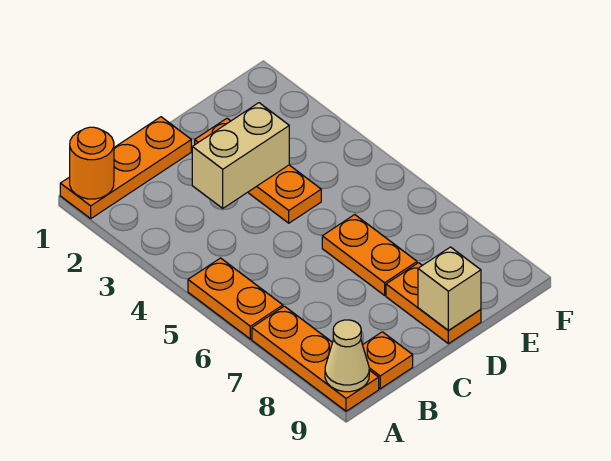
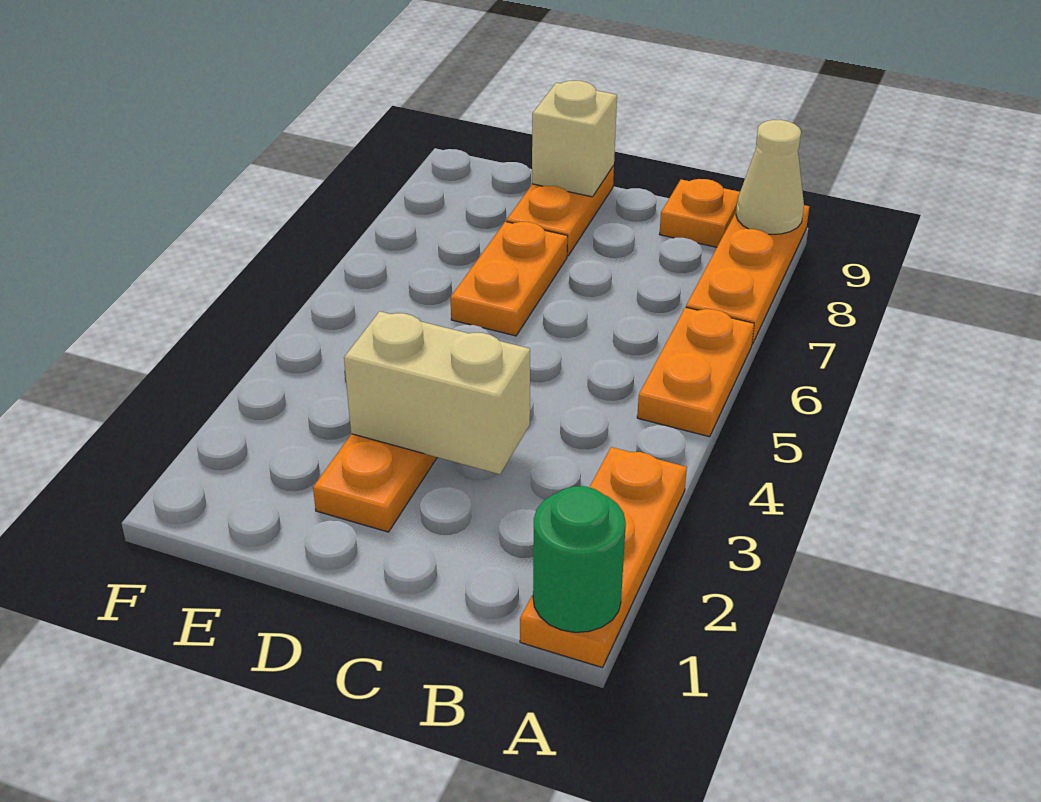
orange plate A1:C1 level 1 -> orange plate A1:A3 level 1
orange round brick A1 level 2 -> green round brick A1 level 2

